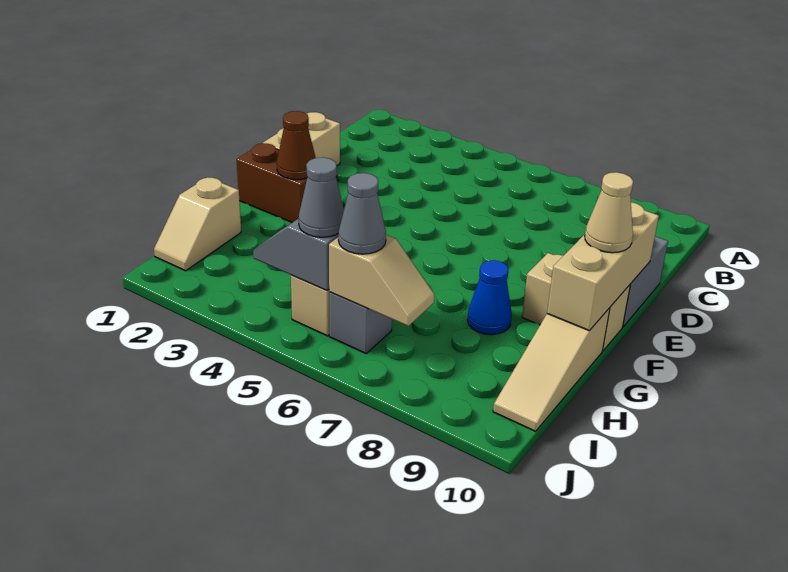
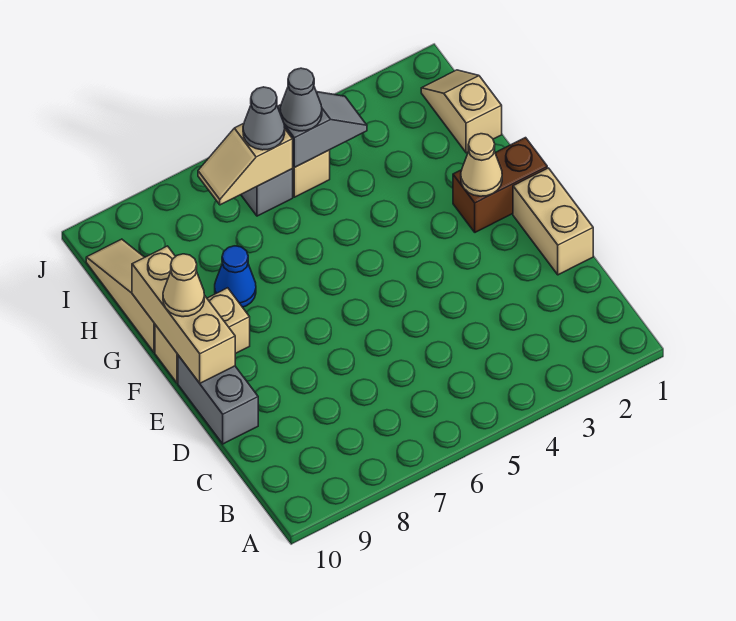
brown cone F2 level 2 -> tan cone F2 level 2

